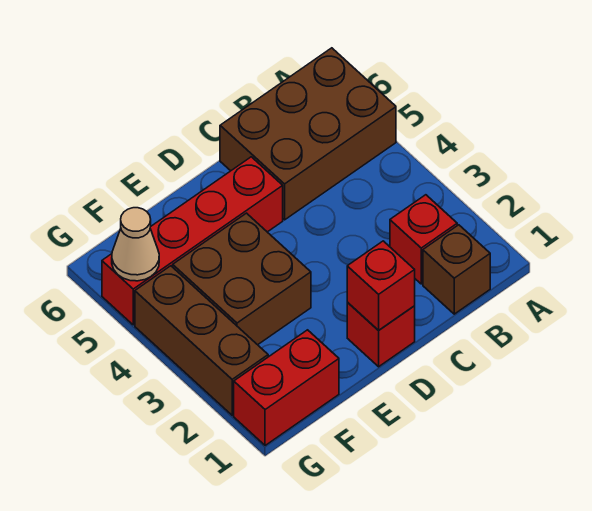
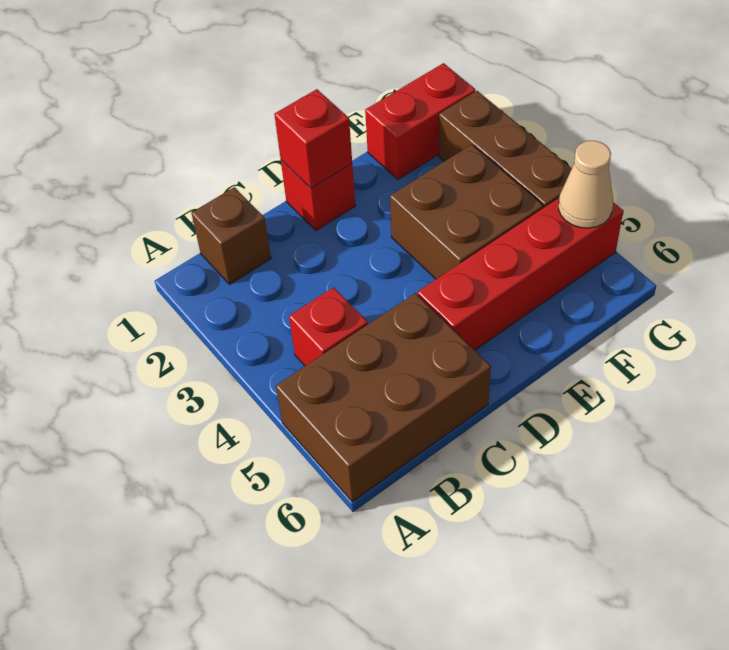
red brick B2 level 1 -> red brick B4 level 1

